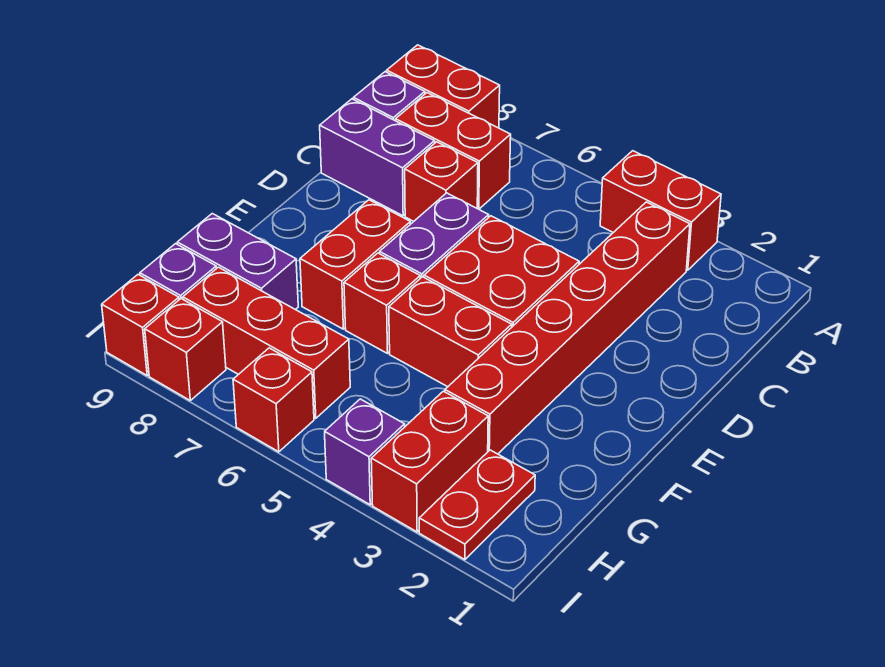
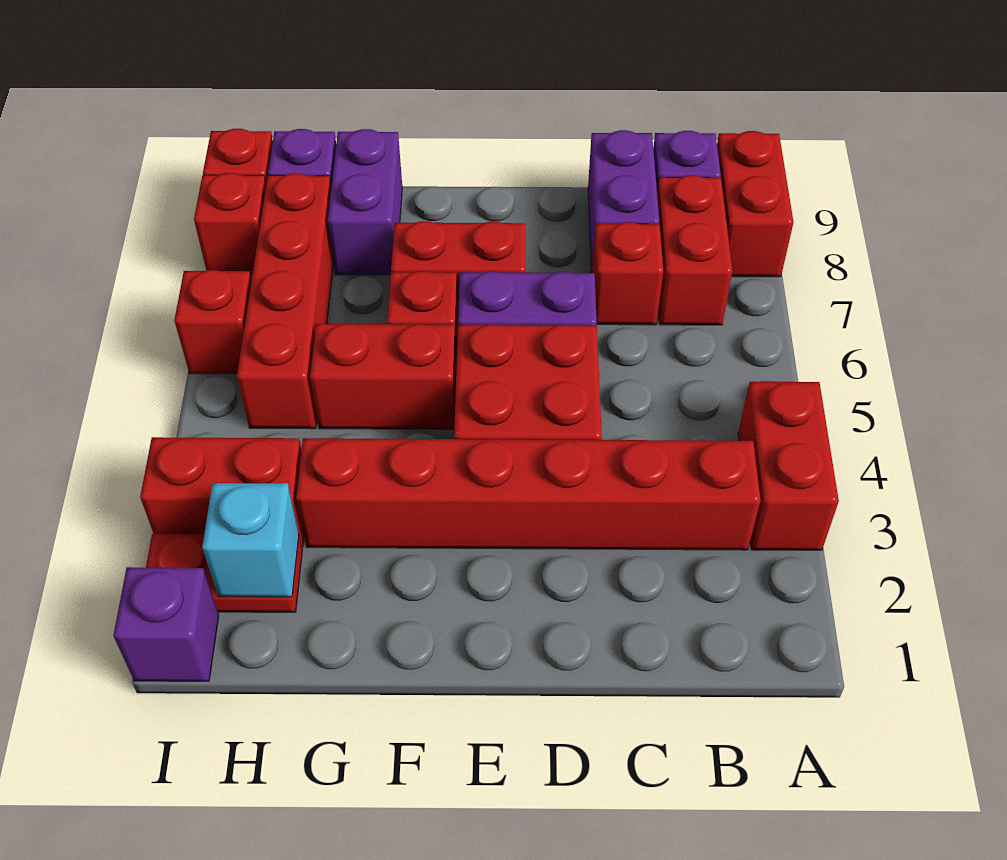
red brick F4:F5 level 1 -> red brick F5:G5 level 1
none -> cyan brick H2 level 2
red brick H6:H8 level 1 -> red brick H5:H8 level 1
purple brick I4 level 1 -> purple brick I1 level 1

